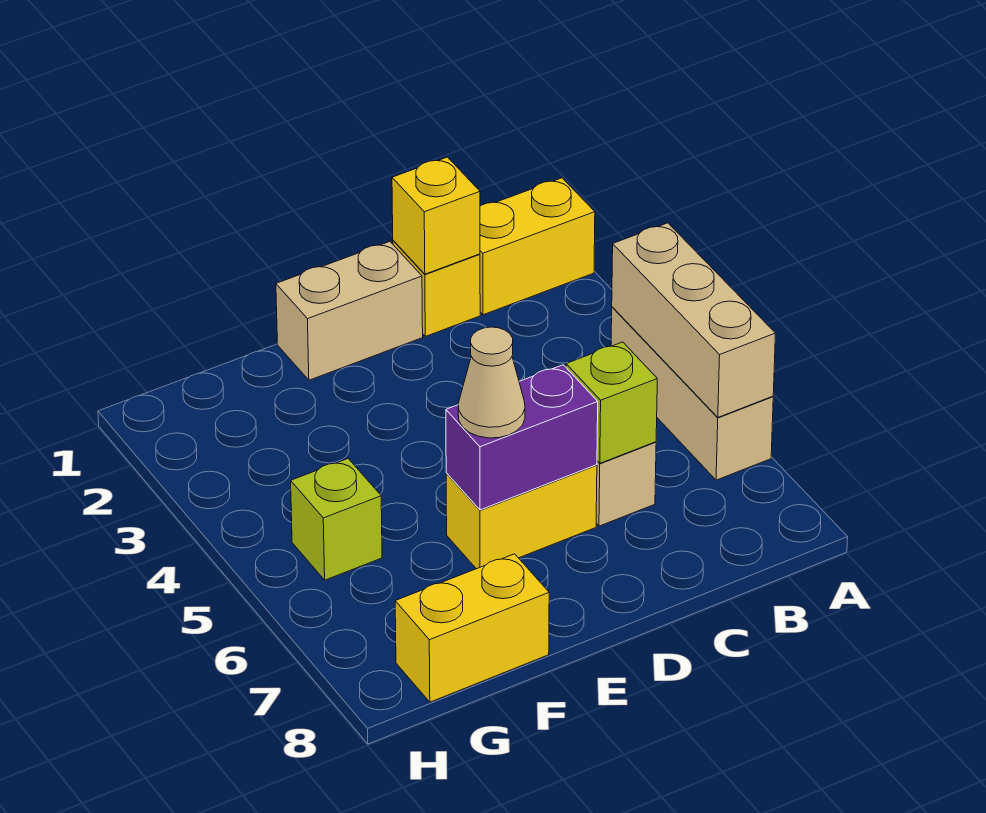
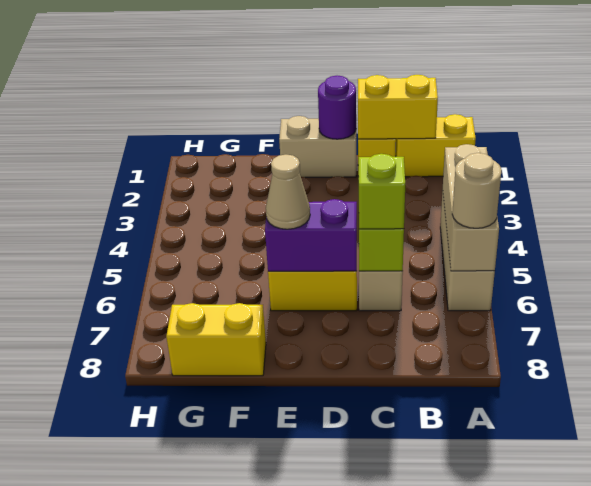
none -> tan round brick A6 level 3
yellow brick C1 level 2 -> yellow brick B1:C1 level 2
none -> purple round brick D1 level 2
lime brick G5 level 1 -> lime brick C6 level 3

